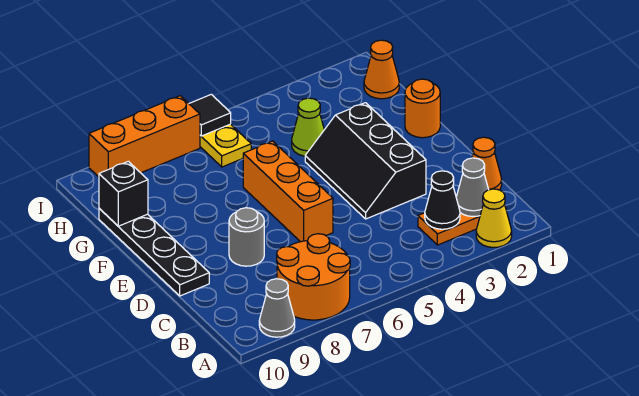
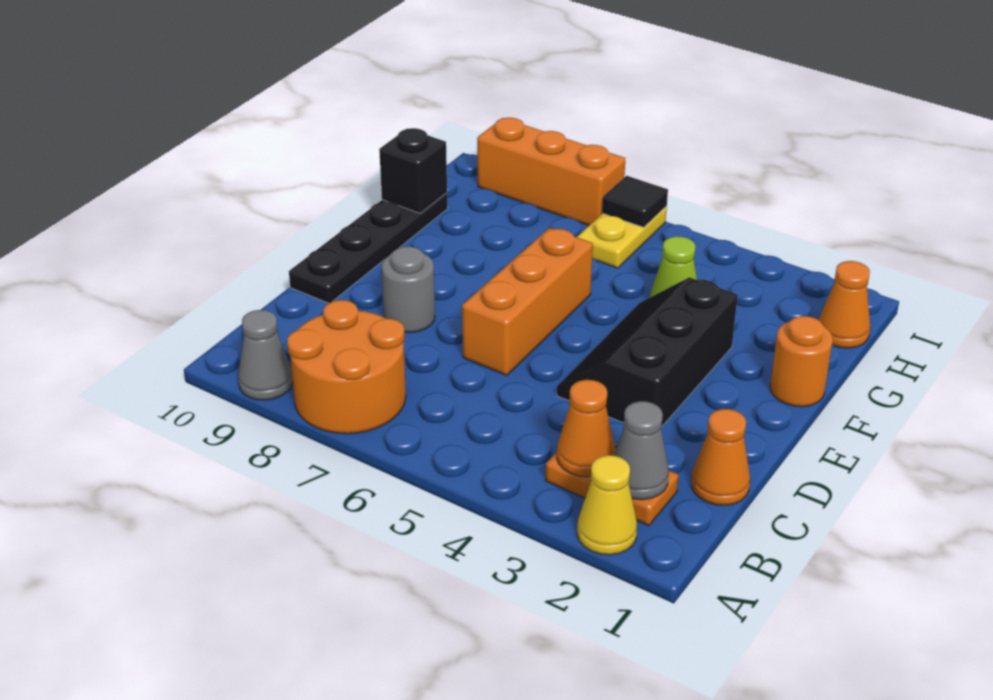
black cone B3 level 2 -> orange cone B3 level 2

